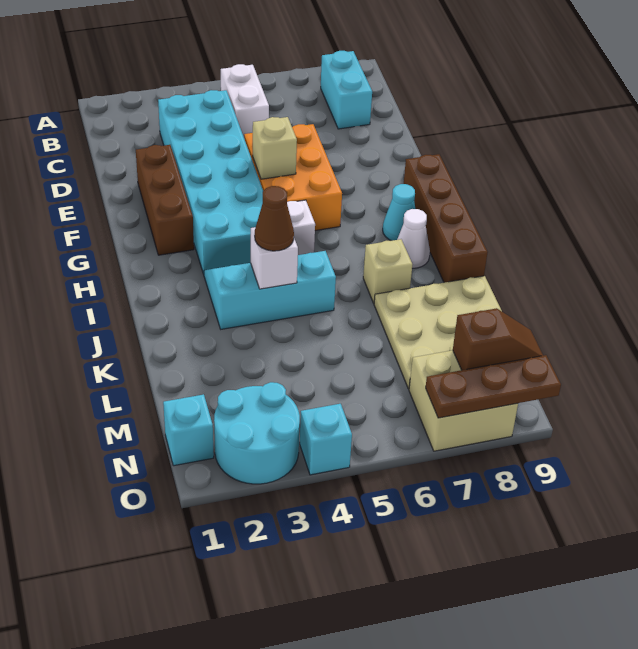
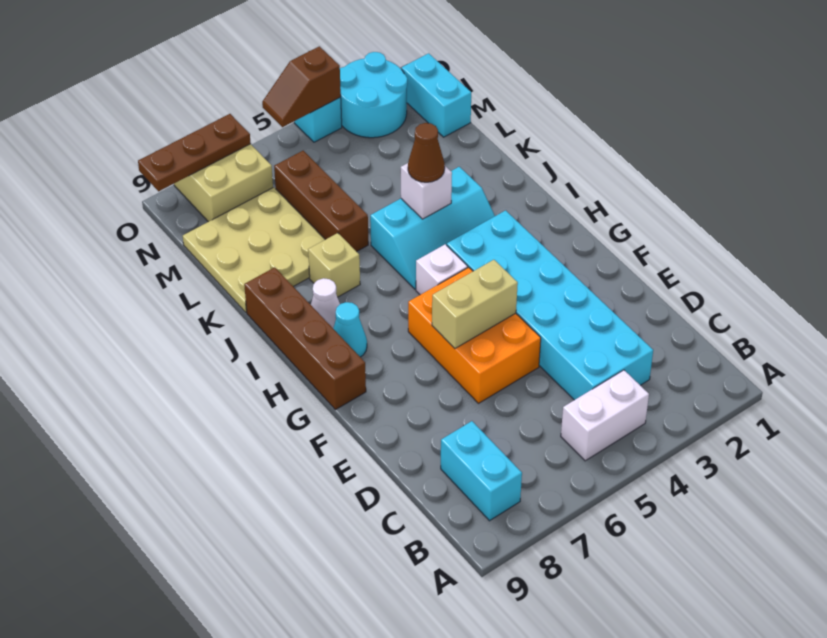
white brick B5:C5 level 1 -> white brick B4:B5 level 1
brown brick E2:G2 level 1 -> brown brick K6:M6 level 1
tan brick F5 level 2 -> tan brick F5:F6 level 2
cyan brick N1 level 1 -> cyan brick M1:N1 level 1
brown slope N8:N9 level 2 top 8 -> brown slope O4:O5 level 2 top 4

